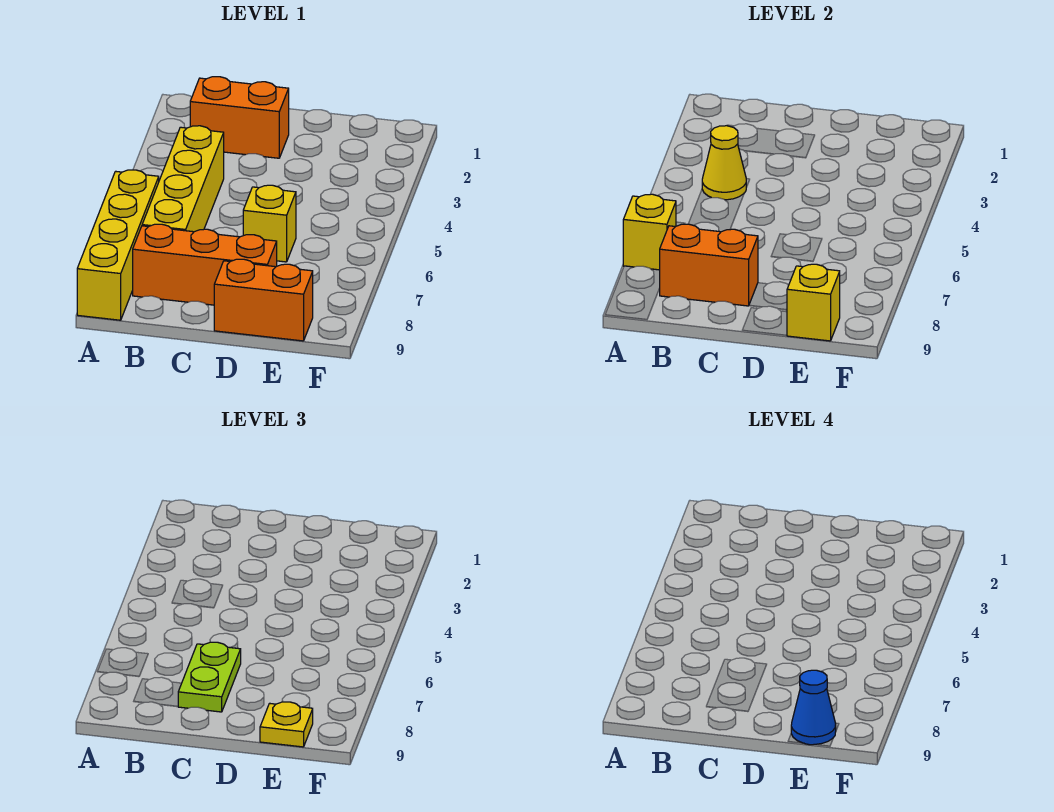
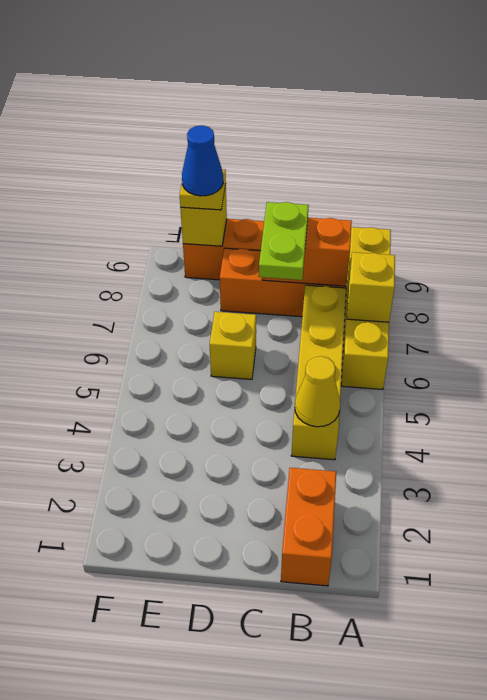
orange brick B2:C2 level 1 -> orange brick B1:B2 level 1

